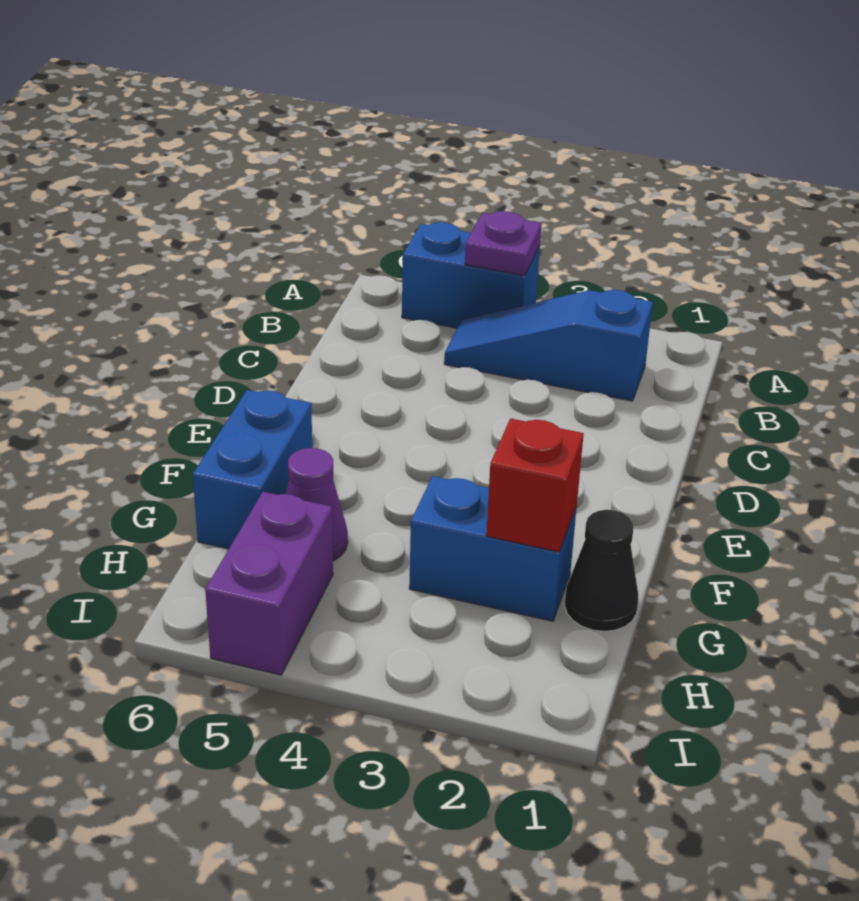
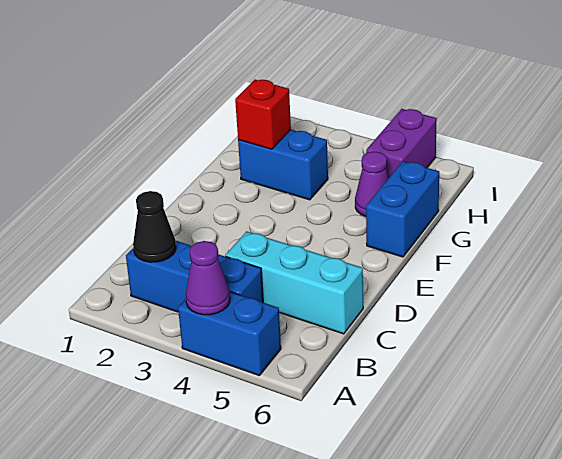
purple plate A4 level 2 -> purple cone A4 level 2
blue slope B2:B4 level 1 top 2 -> blue brick B2:B4 level 1
none -> cyan brick C4:C6 level 1
black cone G1 level 1 -> black cone B2 level 2

